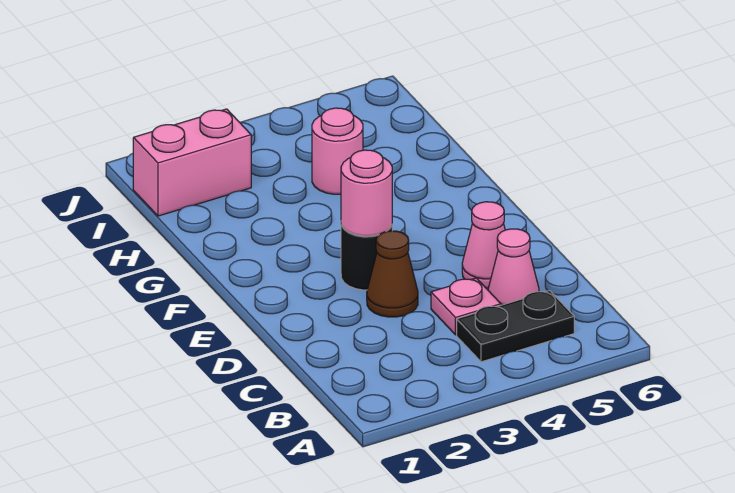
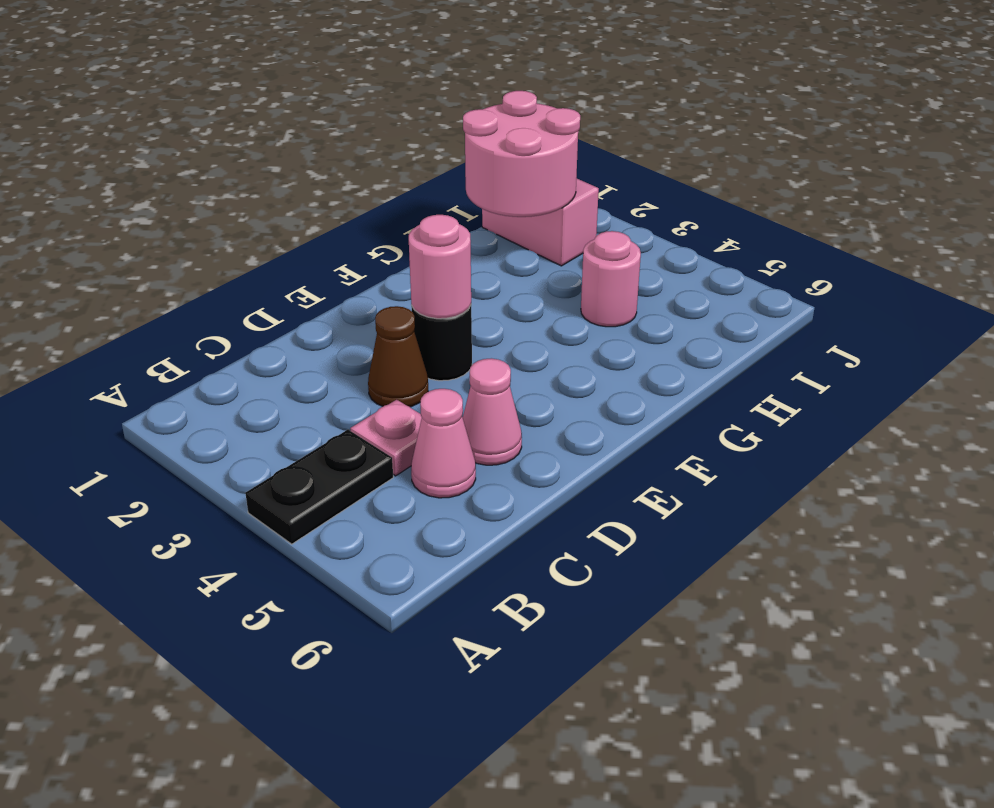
black plate B4:B5 level 1 -> black plate A4:B4 level 1
none -> pink round brick H1:I2 level 2

